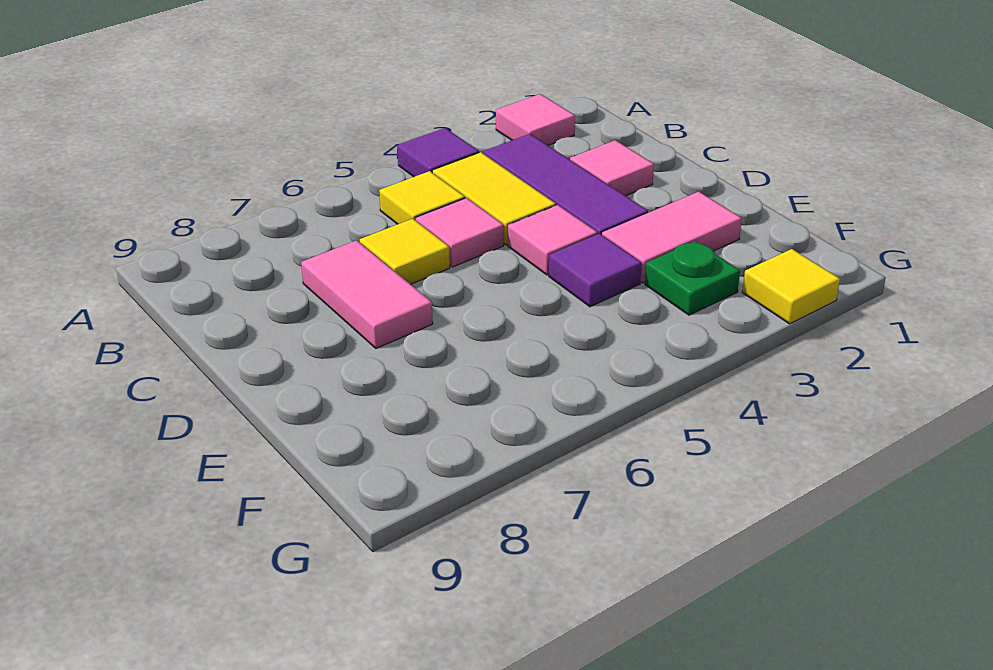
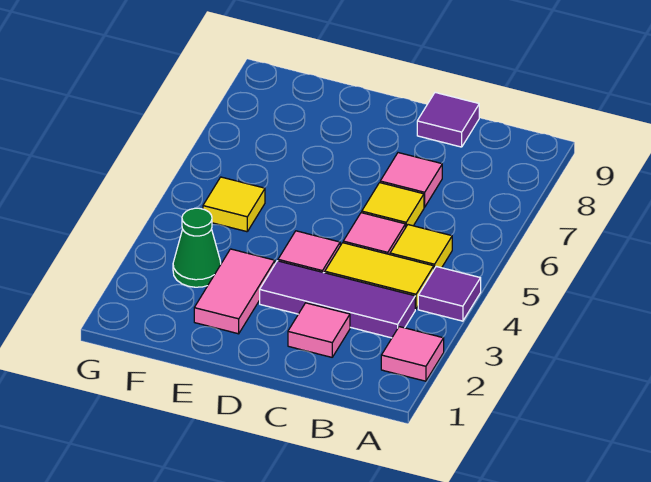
pink tile C7:D7 level 1 -> pink tile C7 level 1
purple tile E4 level 1 -> purple tile C9 level 1
green plate F3 level 1 -> green cone F3 level 1
yellow tile G2 level 1 -> yellow tile F5 level 1

